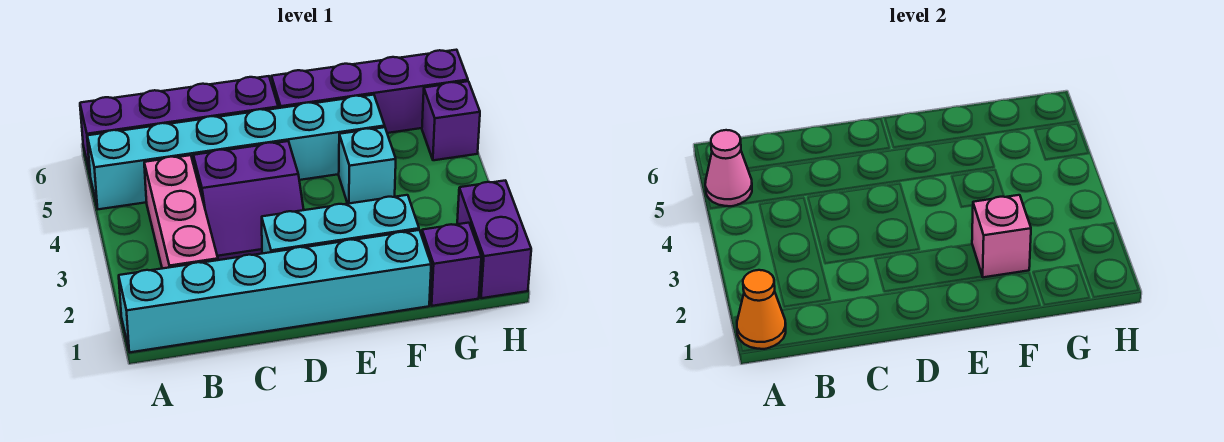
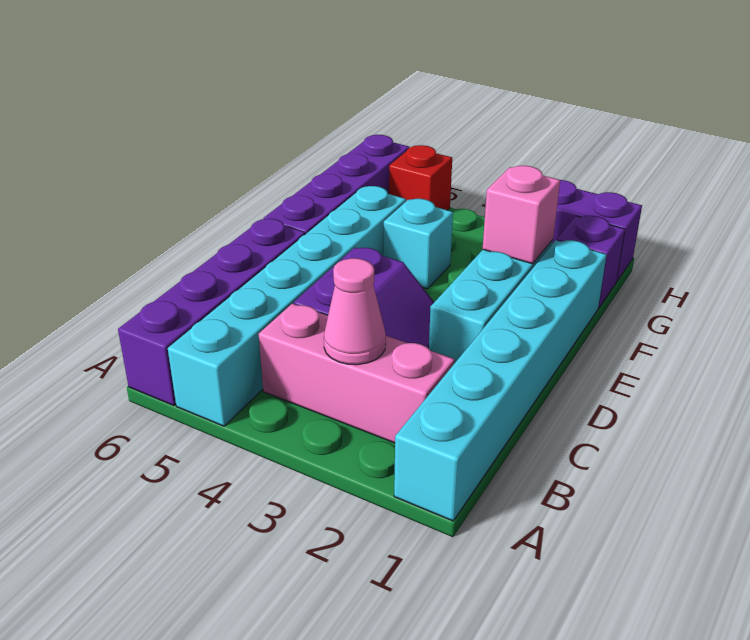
orange cone A1 level 2 -> none
pink cone A5 level 2 -> pink cone B3 level 2
purple brick H5 level 1 -> red brick H5 level 1

